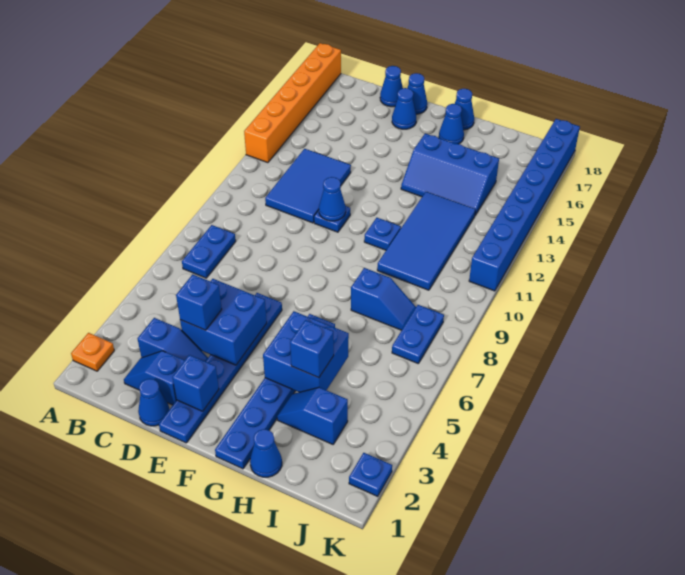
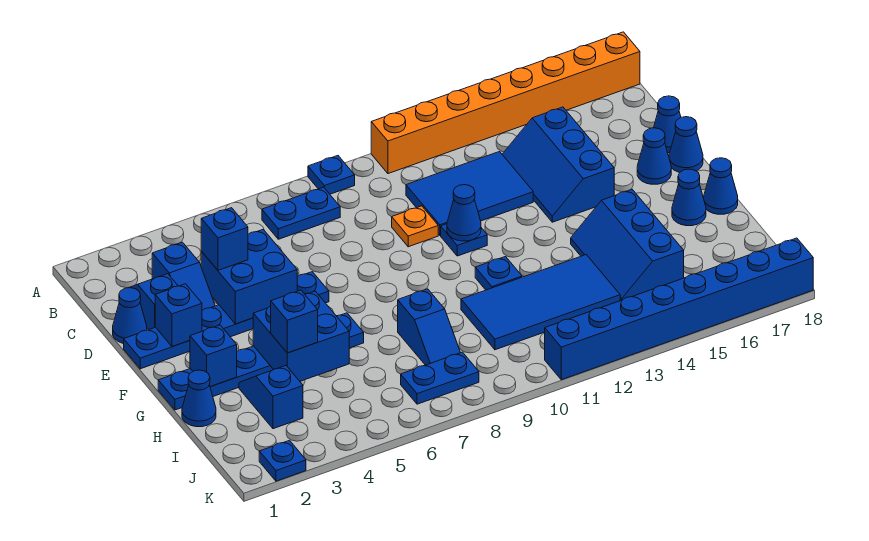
orange plate A2 level 1 -> orange plate D10 level 1
none -> blue plate A9 level 1
orange brick A13:A18 level 1 -> orange brick A11:A18 level 1
none -> blue slope C14:E15 level 1 top 15
none -> blue brick G2 level 2

